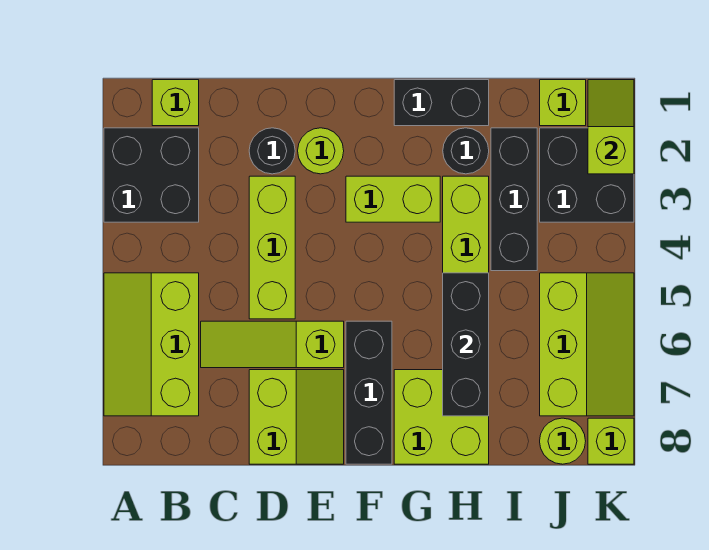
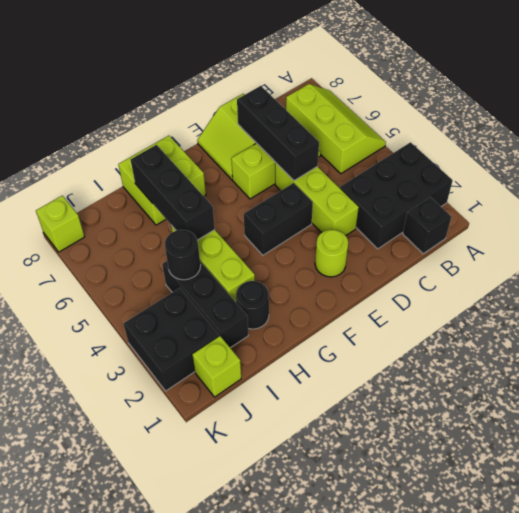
black brick A2:B3 level 1 -> black brick A2:C3 level 1
lime brick B1 level 1 -> black brick B1 level 1
black round brick D2 level 1 -> black round brick I4 level 2
lime brick F3:G3 level 1 -> none
black brick F6:F8 level 1 -> black brick D5:D7 level 2
black brick G1:H1 level 1 -> black brick E4:F4 level 1
lime slope J5:K7 level 1 top J -> none
lime round brick J8 level 1 -> none
lime slope K1:K2 level 2 top 2 -> none

